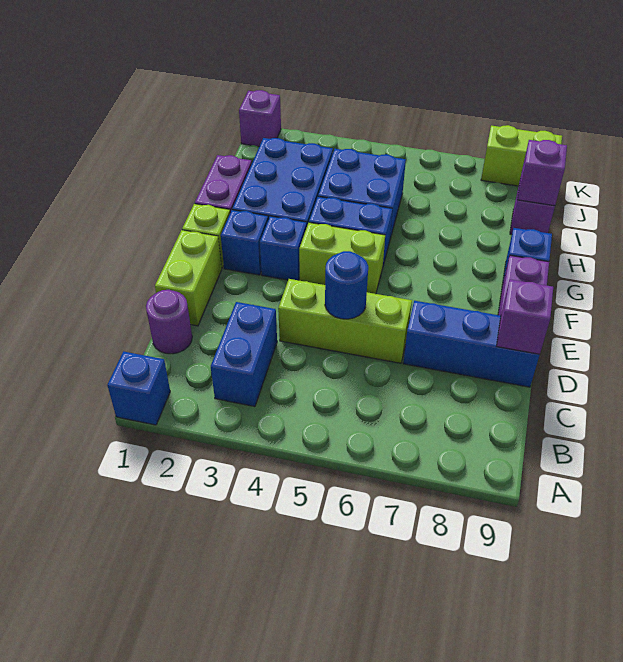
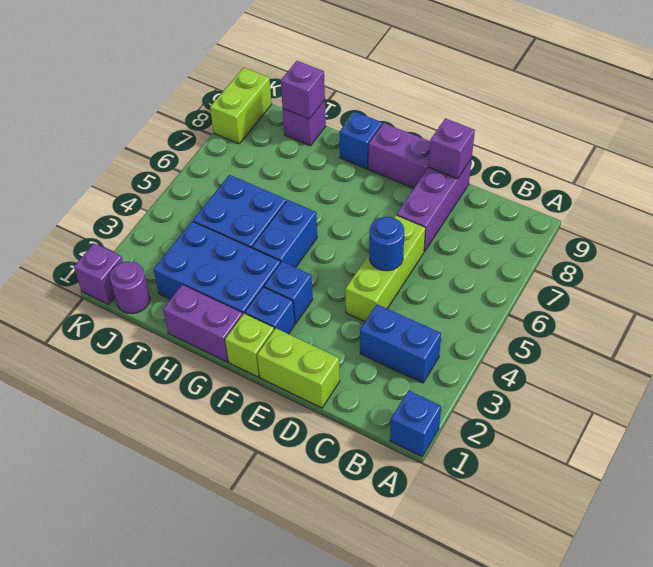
purple round brick C1 level 1 -> purple round brick J1 level 1
blue brick D7:D9 level 1 -> purple brick D7:D9 level 1
lime brick F4:F5 level 1 -> none

